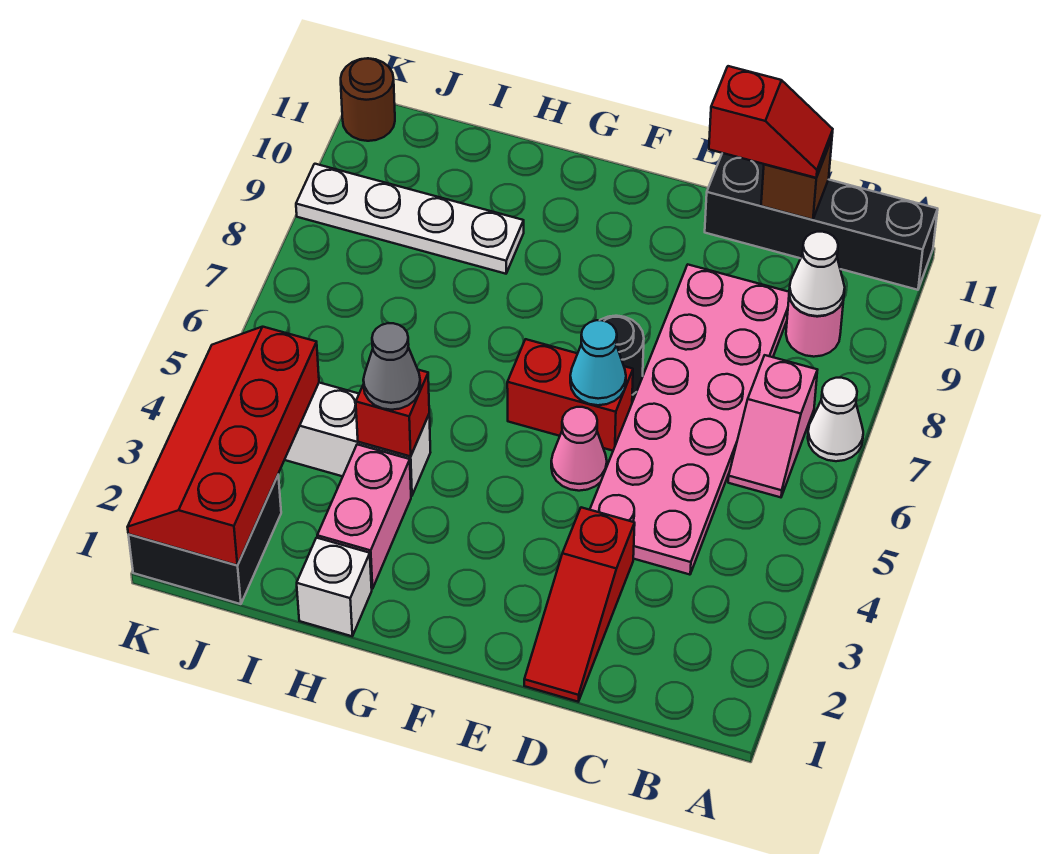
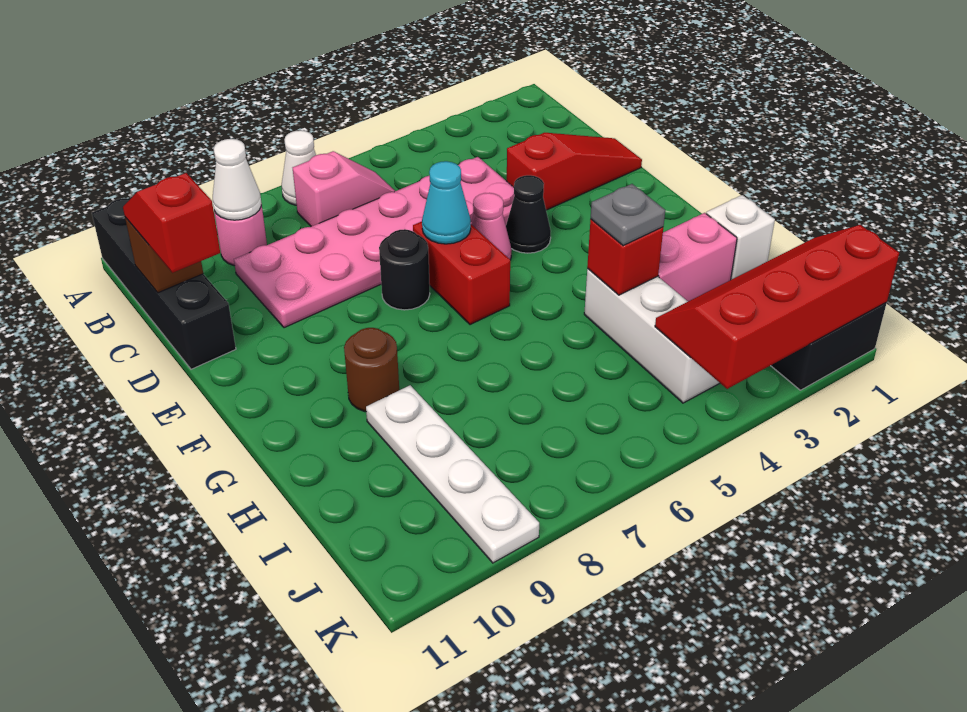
none -> black cone E4 level 1
grey cone H4 level 3 -> grey plate H4 level 3
red slope J1:K4 level 2 top J -> red slope J1:K4 level 2 top K
brown round brick K11 level 1 -> brown round brick G9 level 1

